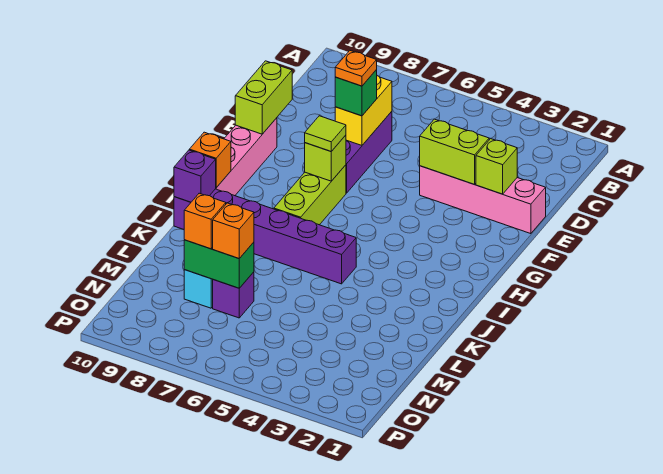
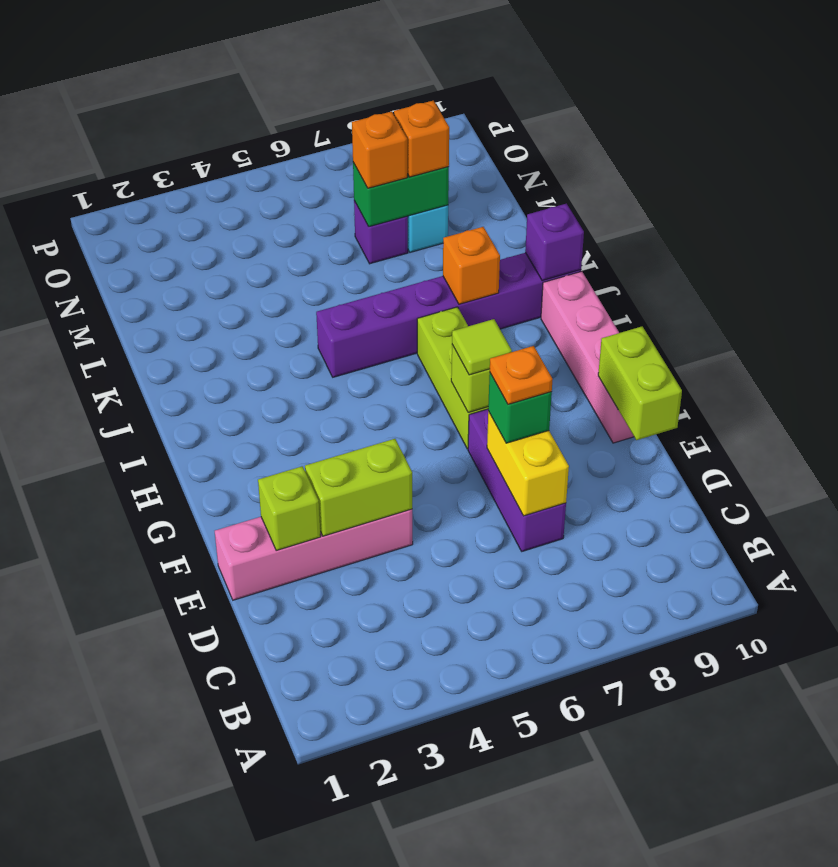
orange brick I10 level 2 -> orange brick J8 level 2

